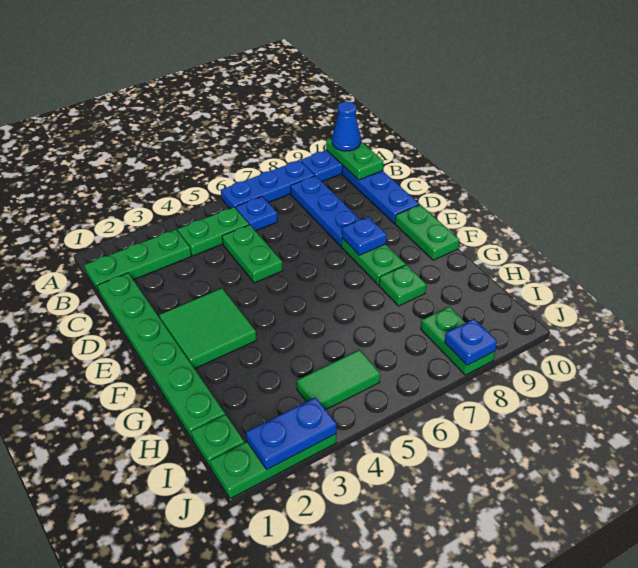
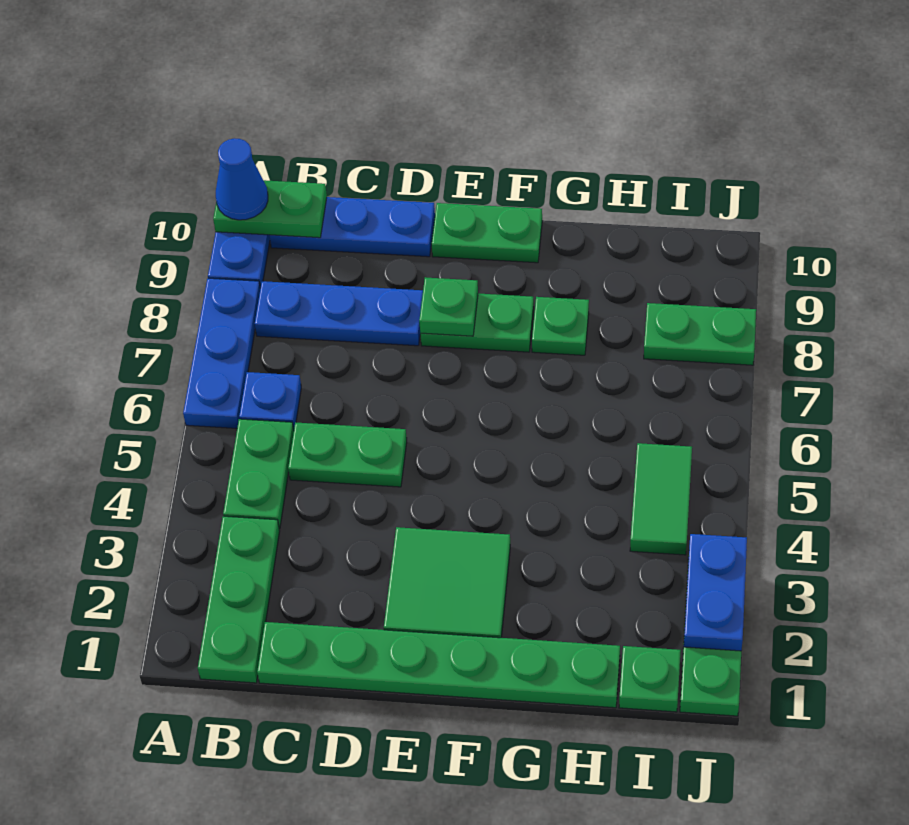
blue plate E8 level 2 -> green plate E8 level 2
blue plate J8 level 2 -> none

